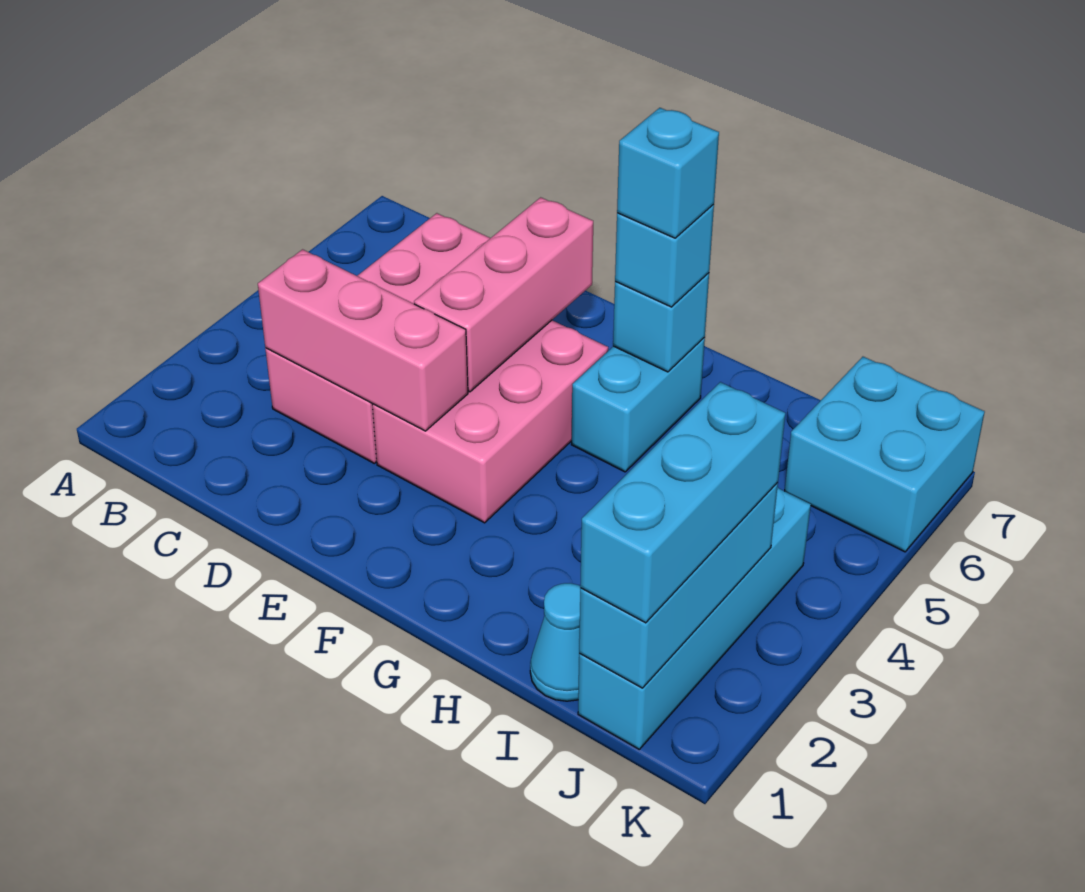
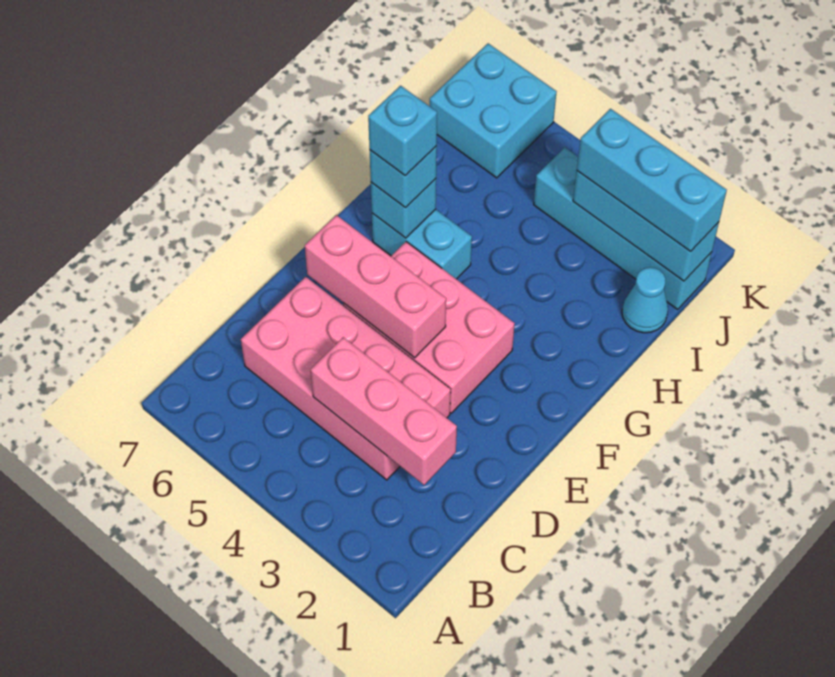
pink brick C3:E3 level 2 -> pink brick C2:C4 level 2

